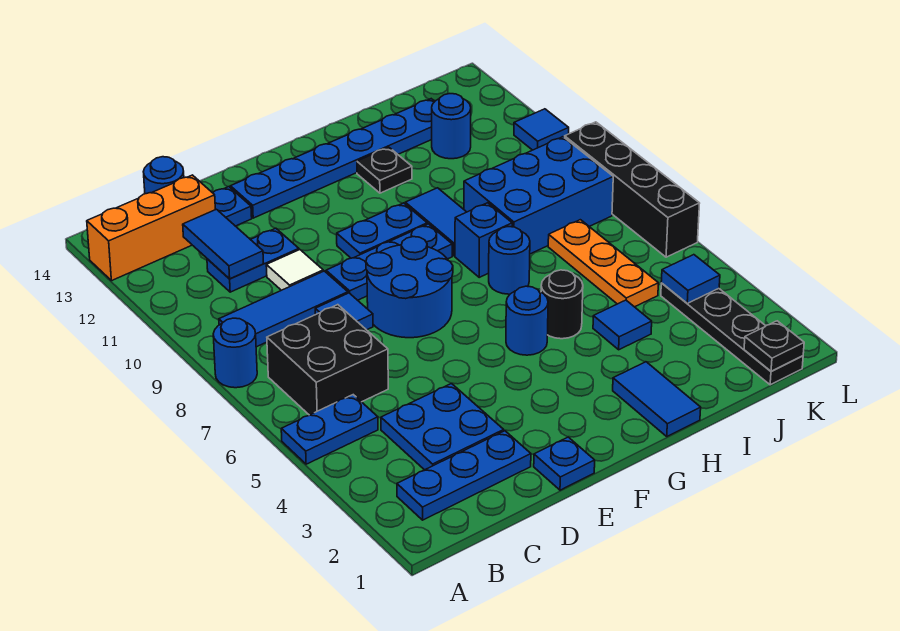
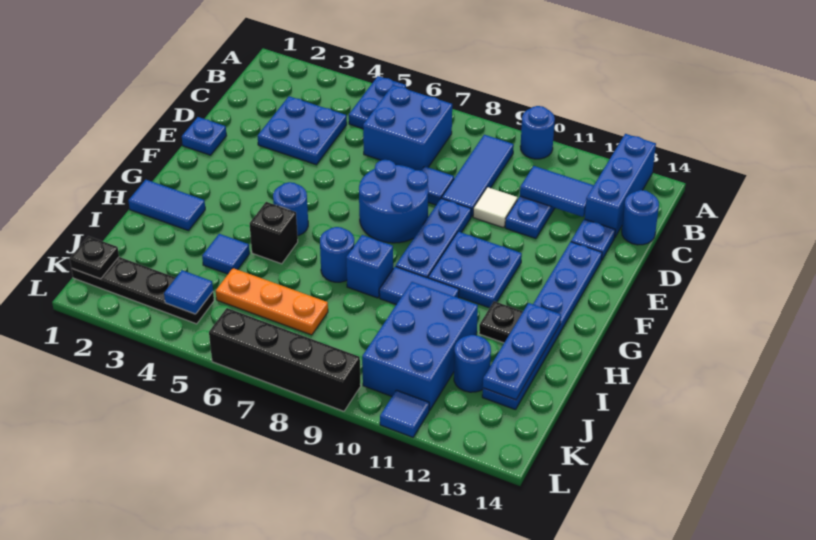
blue round brick A8 level 1 -> blue round brick A10 level 1
orange brick A13:C13 level 1 -> blue brick A13:C13 level 1
blue plate B2:D2 level 1 -> blue plate H13:J13 level 2
black brick B6:C7 level 1 -> blue brick B6:C7 level 1
blue plate F10:G10 level 1 -> blue plate F10:G11 level 1
black round brick H5 level 1 -> black brick H5 level 1
blue brick I8:K9 level 1 -> blue brick I10:K11 level 1

